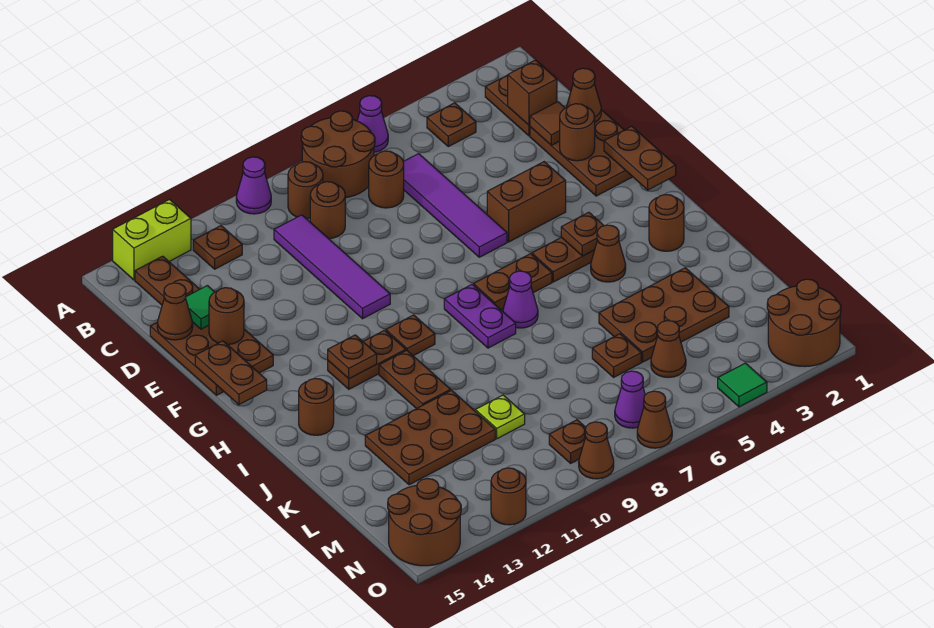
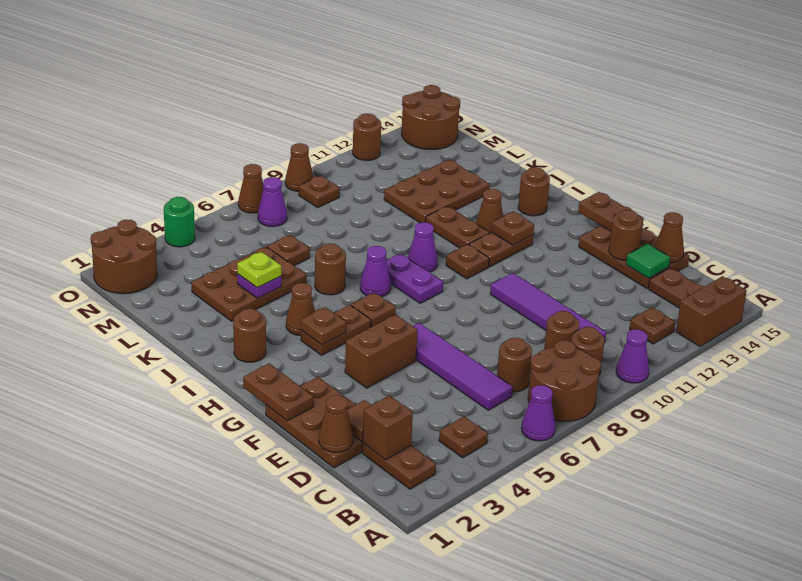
lime brick A13:A14 level 1 -> brown brick A13:A14 level 1
brown round brick E2 level 2 -> brown round brick J6 level 1
brown plate H6:H7 level 1 -> brown plate H6 level 1
none -> purple cone I9 level 1
none -> purple plate K4 level 2
lime plate L10 level 1 -> lime plate K4 level 3
brown cone M5 level 1 -> brown cone I12 level 1
green tile O4 level 1 -> green round brick O4 level 1

